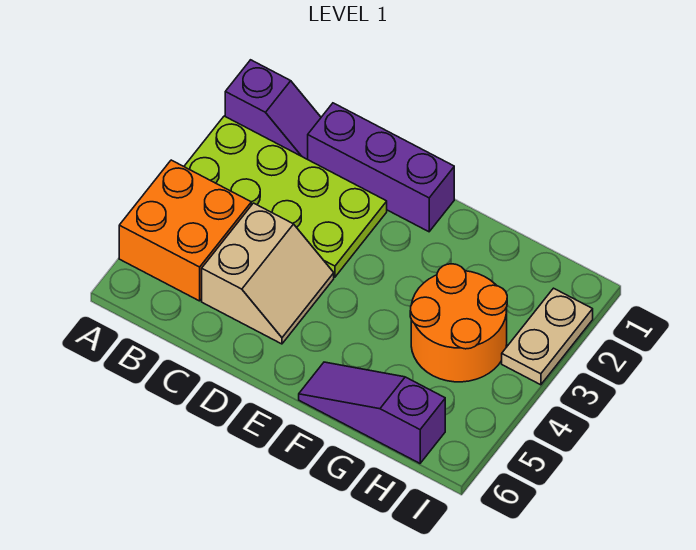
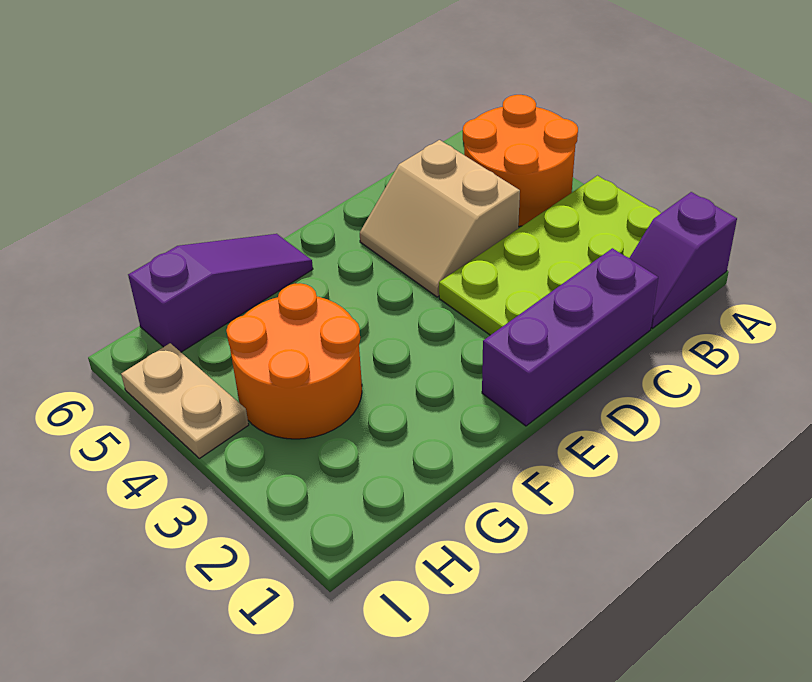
orange brick A4:B5 level 1 -> orange round brick A4:B5 level 1
tan plate I2:I3 level 1 -> tan plate I4:I5 level 1

